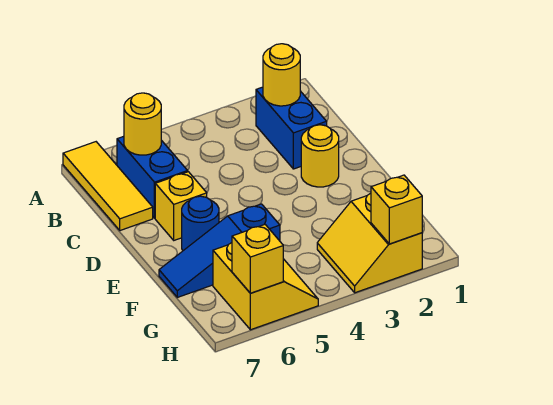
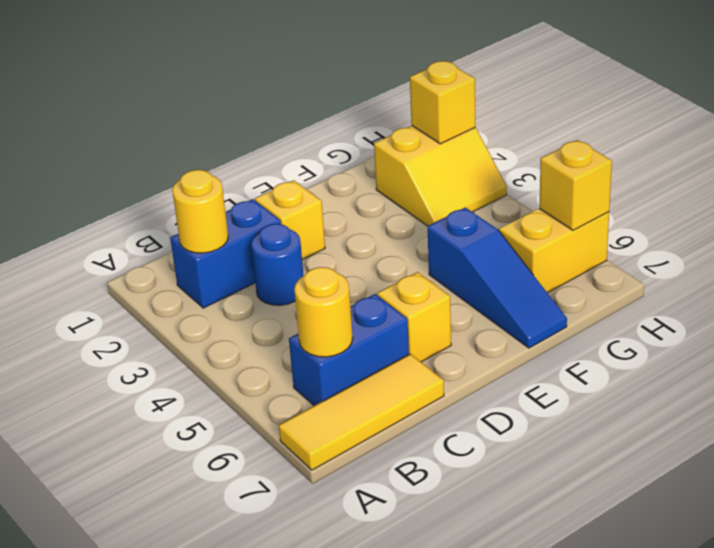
yellow round brick D2 level 1 -> yellow brick D2 level 1
blue round brick E6 level 1 -> blue round brick C3 level 1

